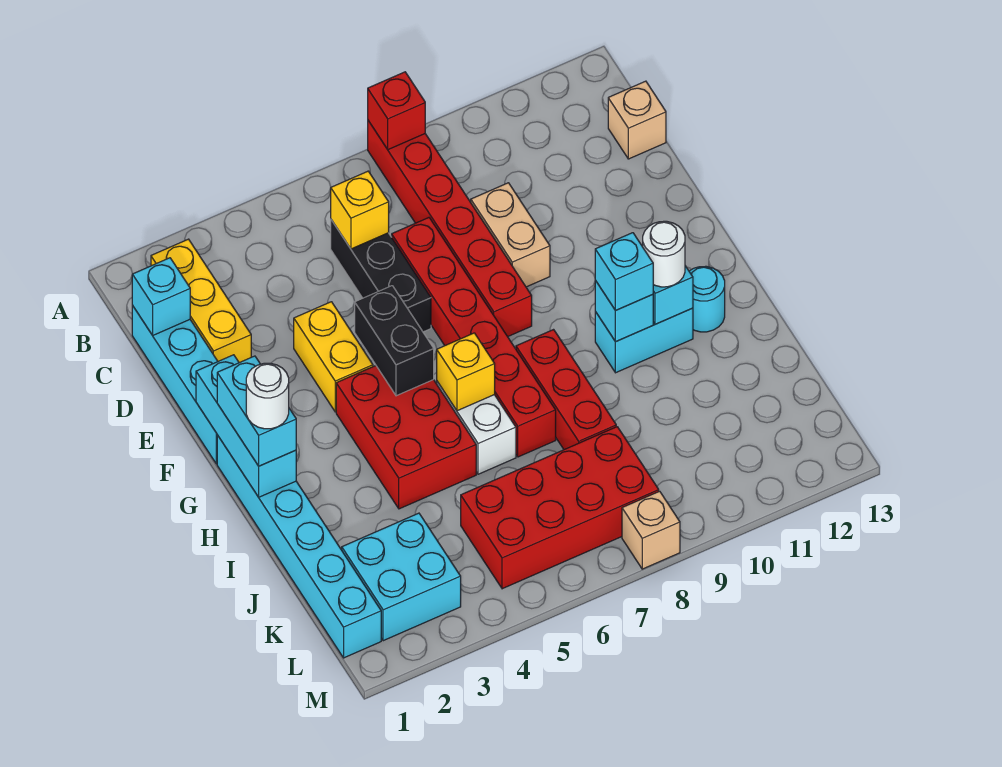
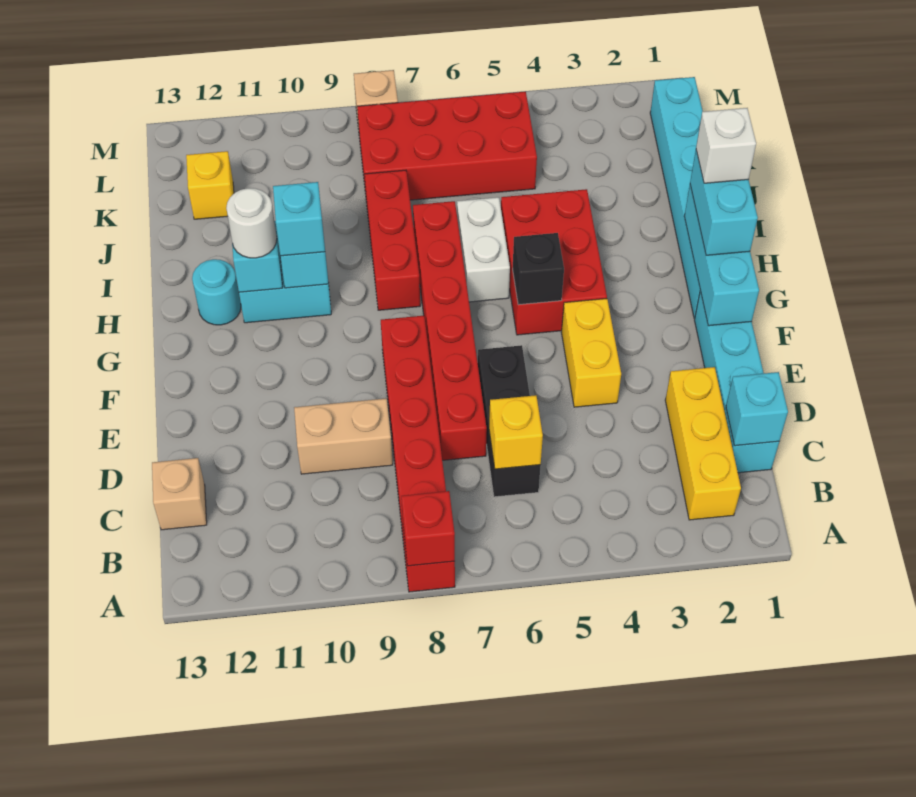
tan brick D9:E9 level 1 -> tan brick D9:D10 level 1
black brick F5:G5 level 2 -> black brick G5 level 2
white round brick H1 level 4 -> white brick H1 level 4
yellow brick H6 level 2 -> yellow brick K12 level 1
cyan brick K2:L3 level 1 -> none

